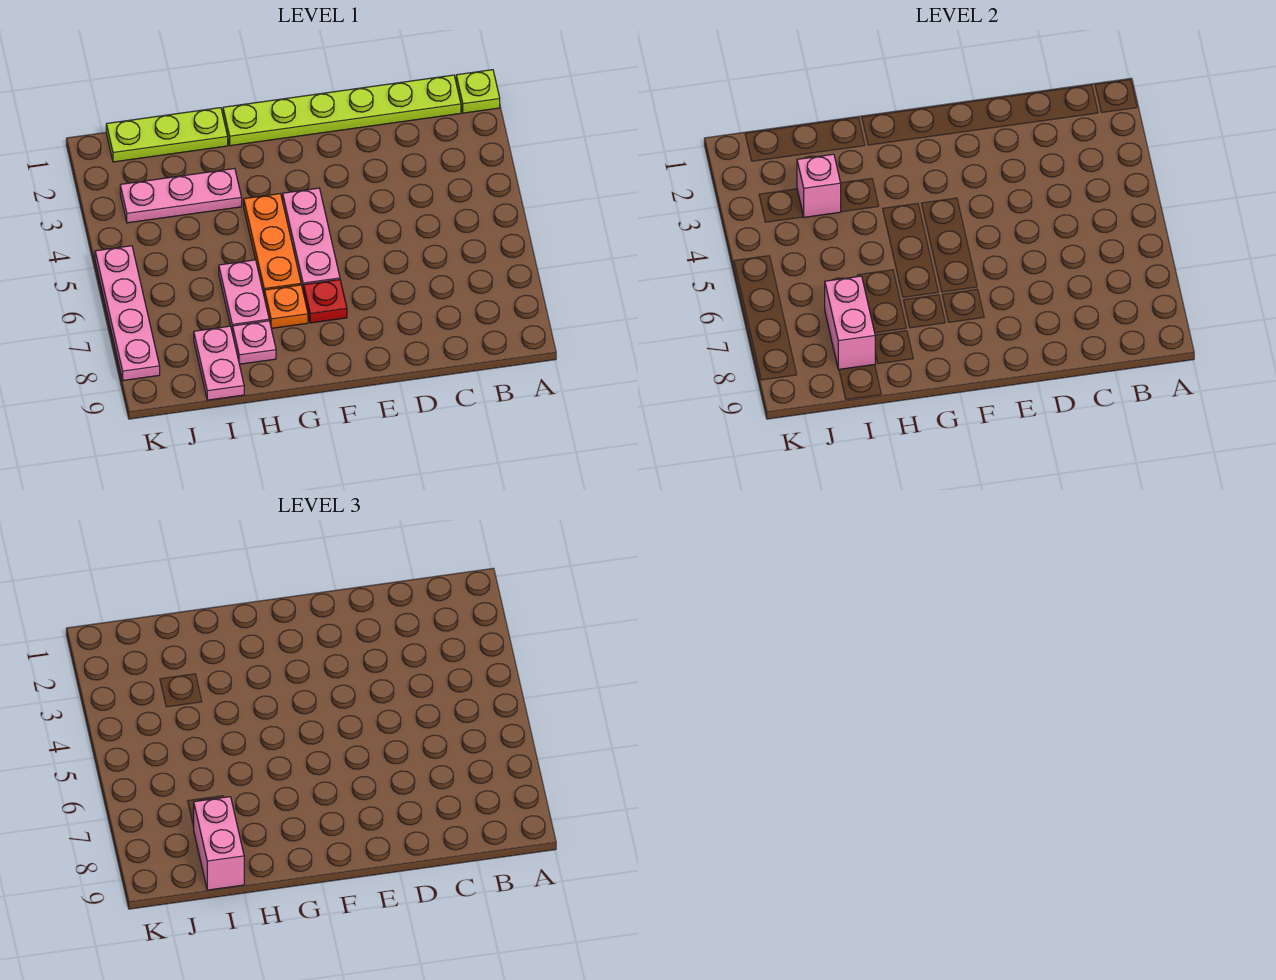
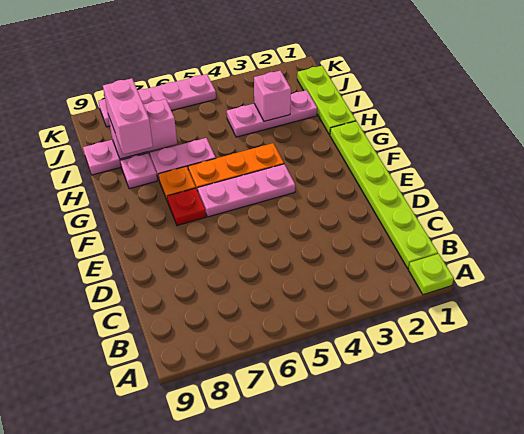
pink plate H3:J3 level 1 -> pink plate I2:I4 level 1
pink brick I8:I9 level 3 -> pink brick H8:I8 level 3

